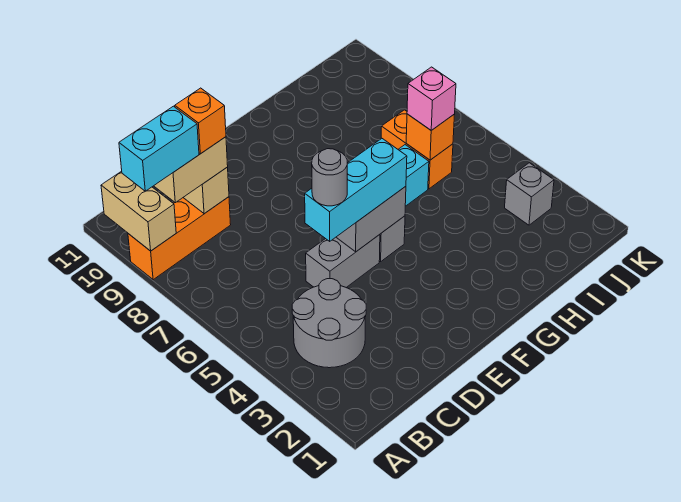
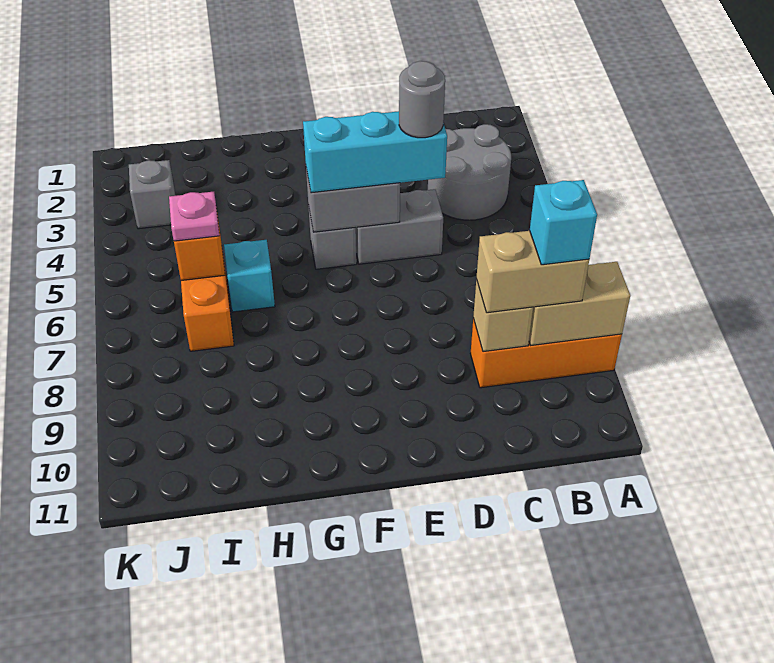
tan brick A9:A10 level 2 -> tan brick A9:B9 level 2
cyan brick A9:B9 level 4 -> cyan brick B9 level 4
orange brick C9 level 4 -> none
pink brick I6 level 3 -> pink plate I6 level 3

